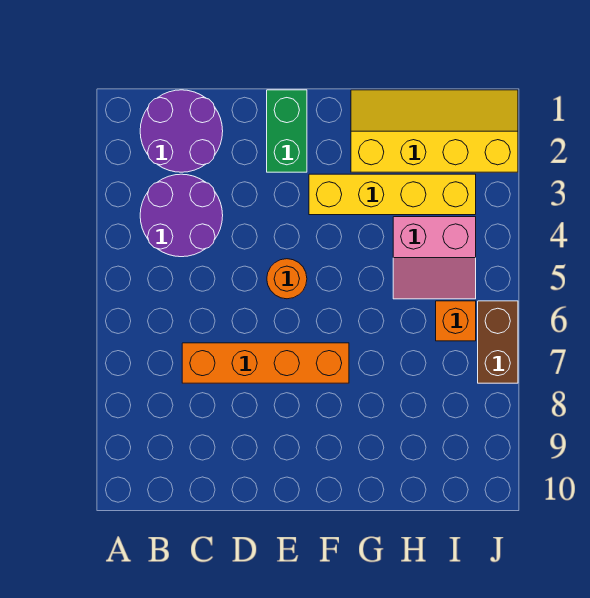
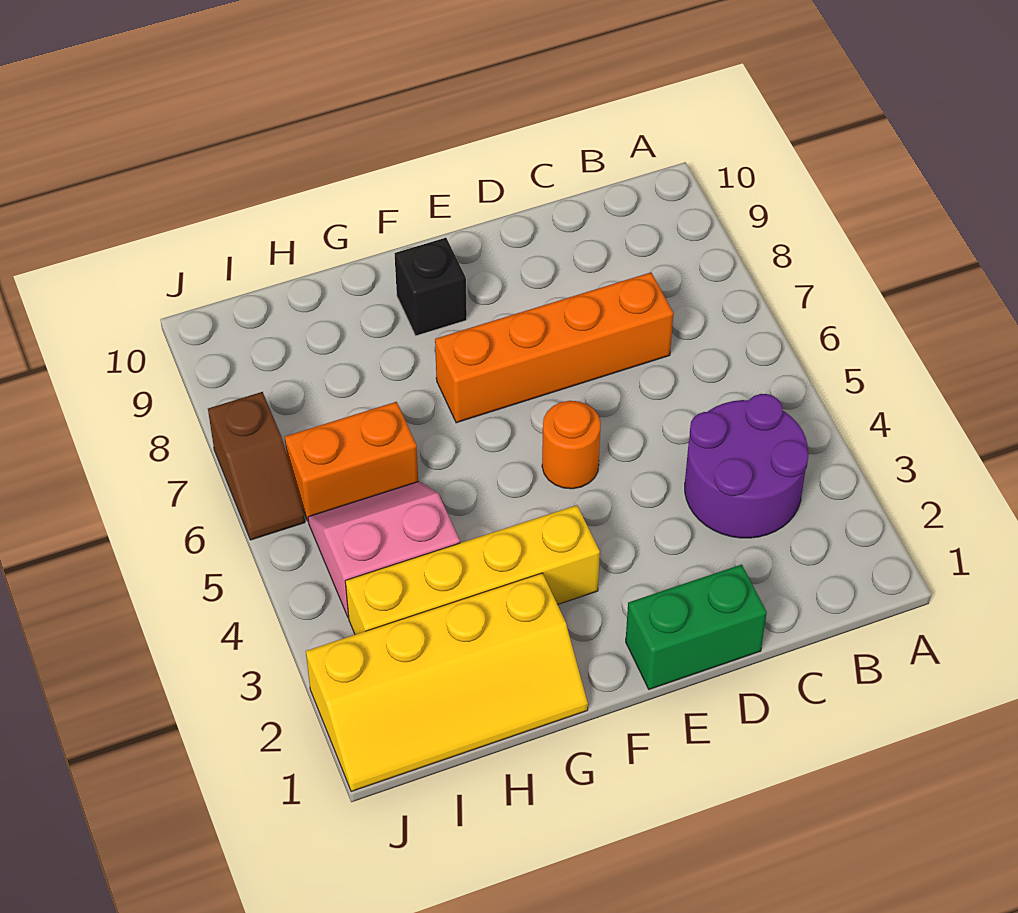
purple round brick B1:C2 level 1 -> none
green brick E1:E2 level 1 -> green brick D1:E1 level 1
none -> black brick F9 level 1
orange brick I6 level 1 -> orange brick H6:I6 level 1
brown brick J6:J7 level 1 -> brown slope J6:J7 level 1 top 7

